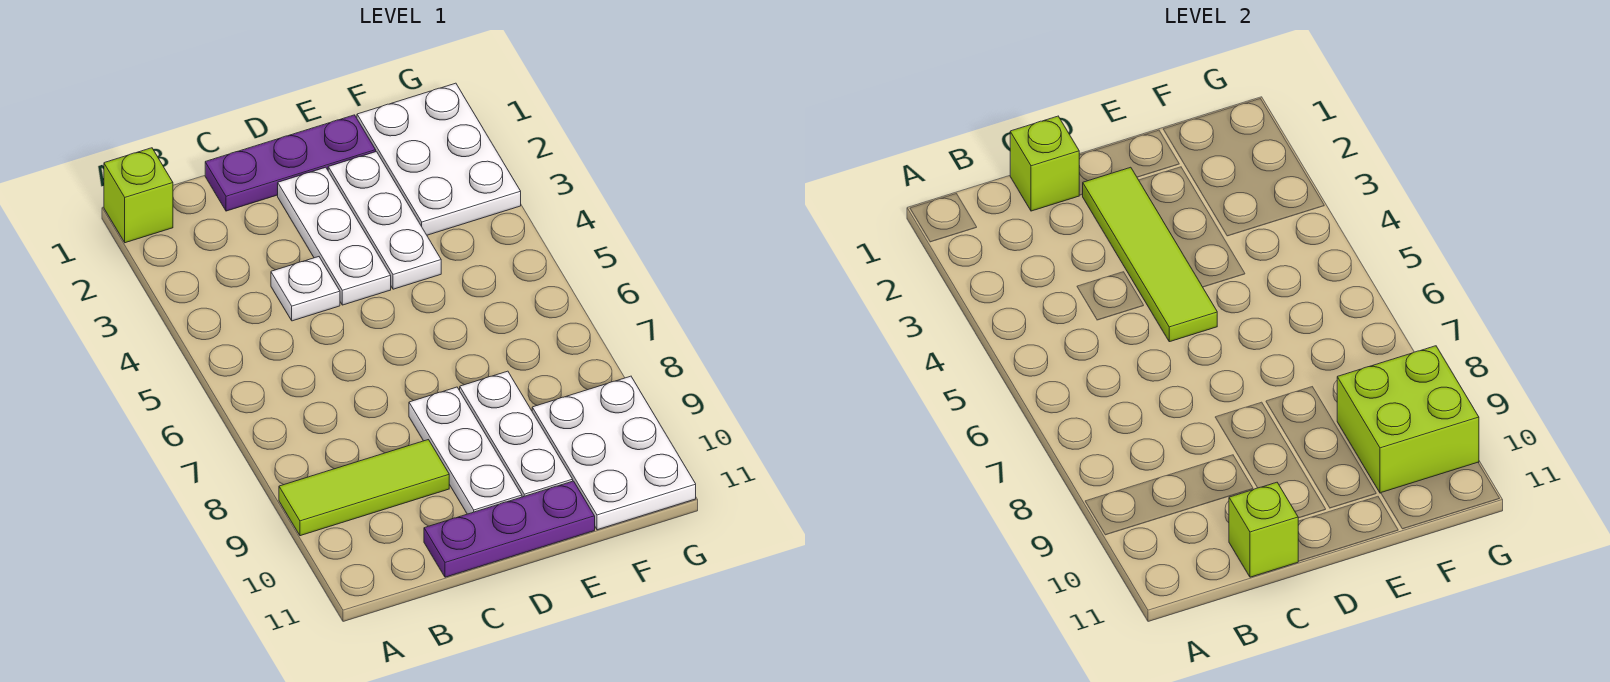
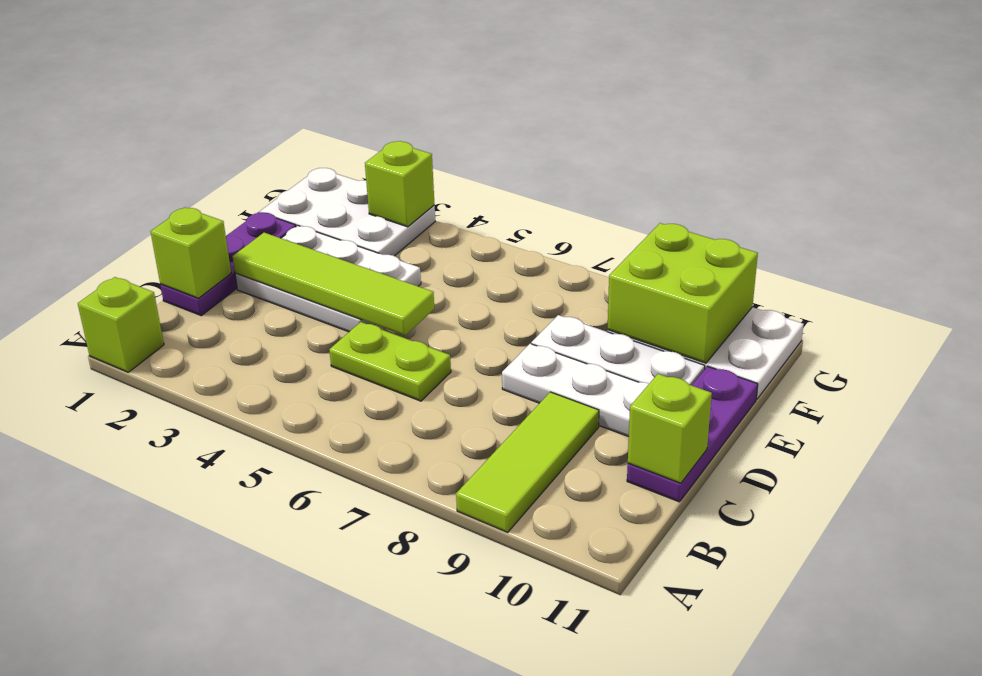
white plate C4 level 1 -> none
none -> lime plate C5:C6 level 1
none -> lime brick G3 level 2

